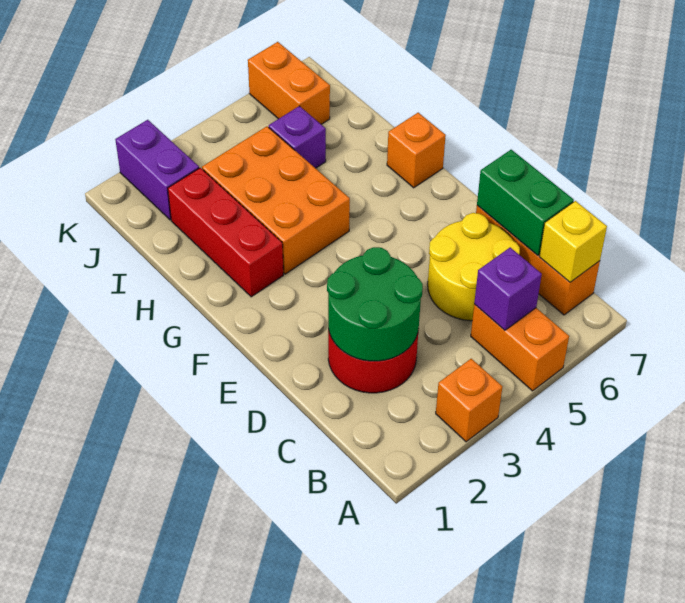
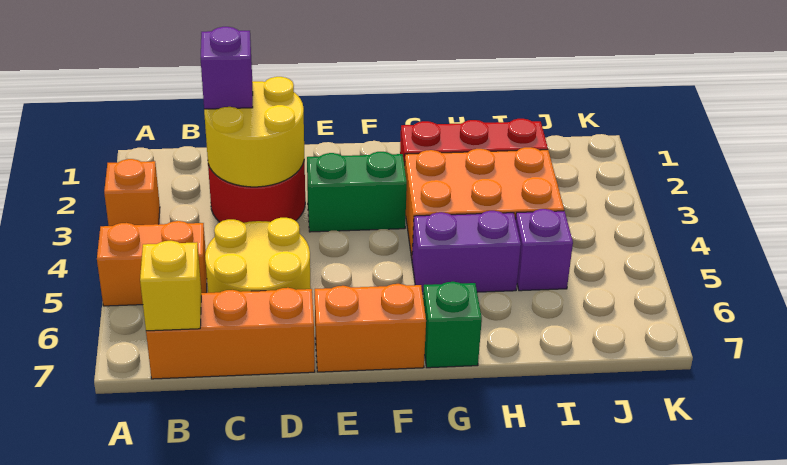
purple brick B5 level 2 -> purple brick C2 level 3
green round brick C2:D3 level 2 -> yellow round brick C2:D3 level 2
green brick C7:D7 level 2 -> green brick E3:F3 level 1
orange brick G7 level 1 -> green brick G7 level 1
purple brick J2:K2 level 1 -> purple brick G5:H5 level 1
orange brick J6:K6 level 1 -> orange brick E7:F7 level 1

